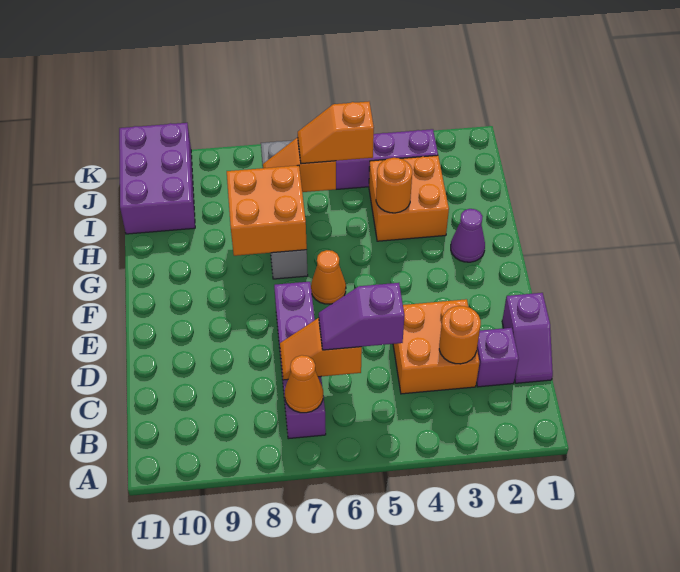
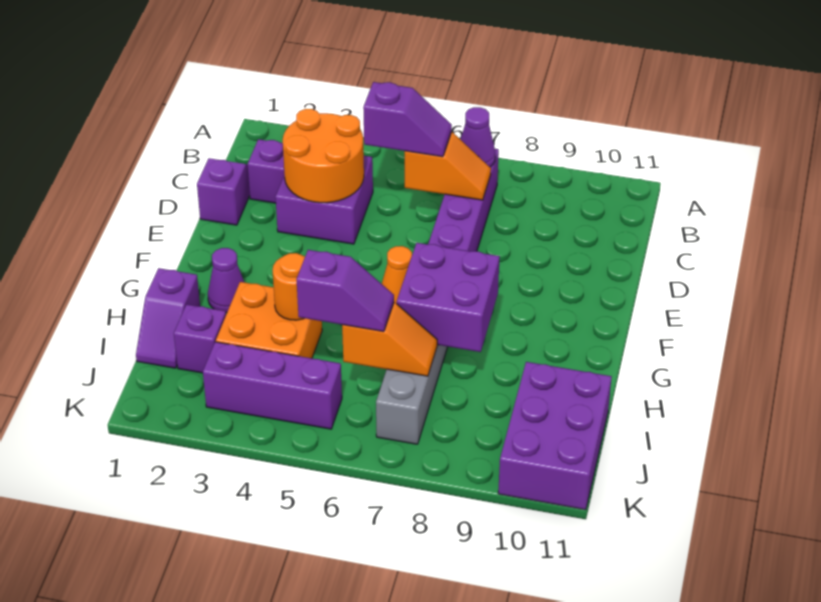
orange cone B7 level 2 -> purple cone B7 level 2
orange brick C3:D4 level 1 -> purple brick C3:D4 level 1
orange round brick C3 level 2 -> orange round brick C3:D4 level 2
orange brick G7:H8 level 2 -> purple brick G7:H8 level 2
none -> purple slope H1:I1 level 1 top H
none -> purple brick I2 level 1
orange slope I5:I6 level 3 top 5 -> purple slope I5:I6 level 3 top 5

